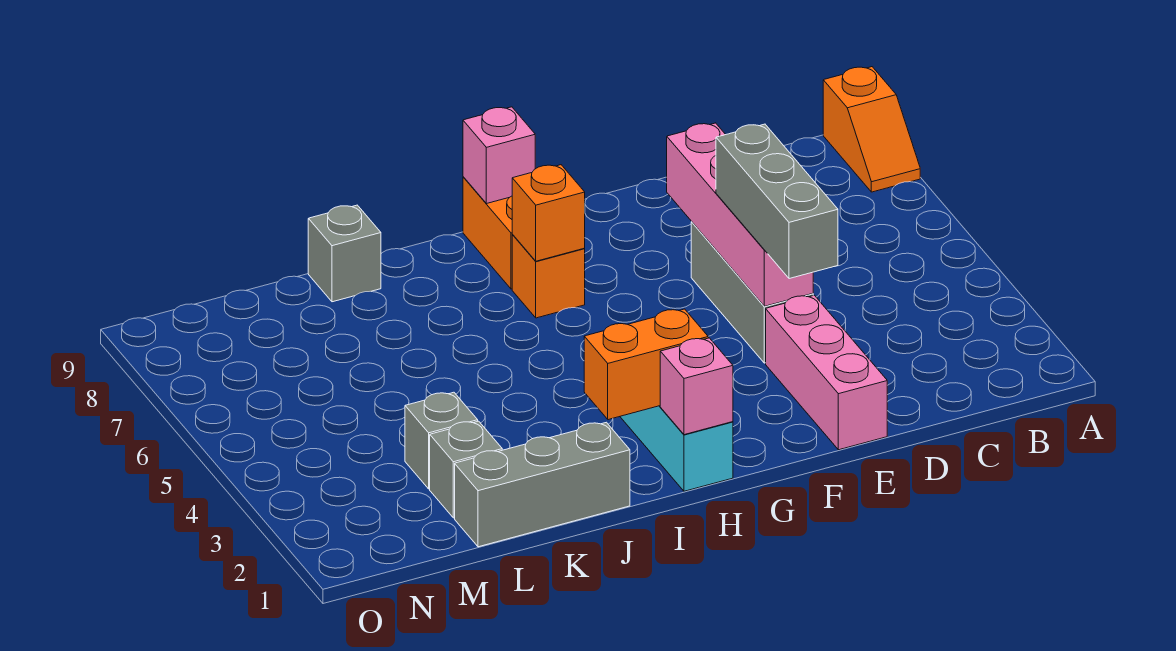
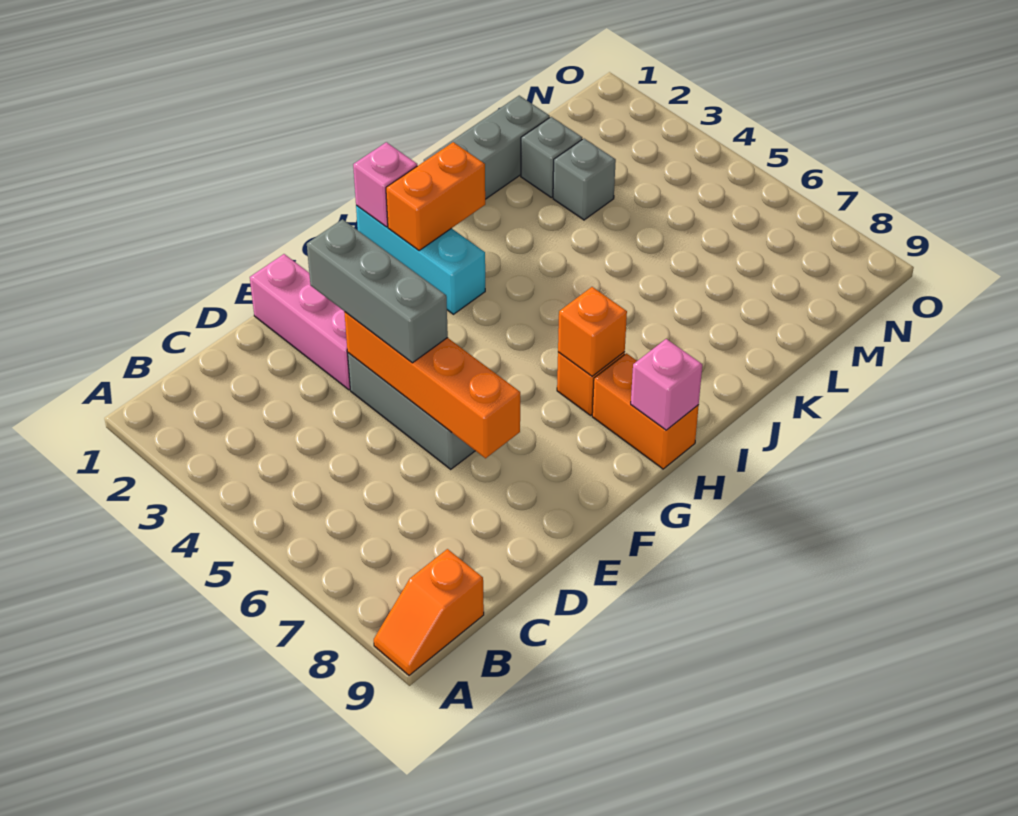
orange slope A8:A9 level 1 top 9 -> orange slope A9:B9 level 1 top B
pink brick E4:E7 level 2 -> orange brick E4:E7 level 2
grey brick K9 level 1 -> none

